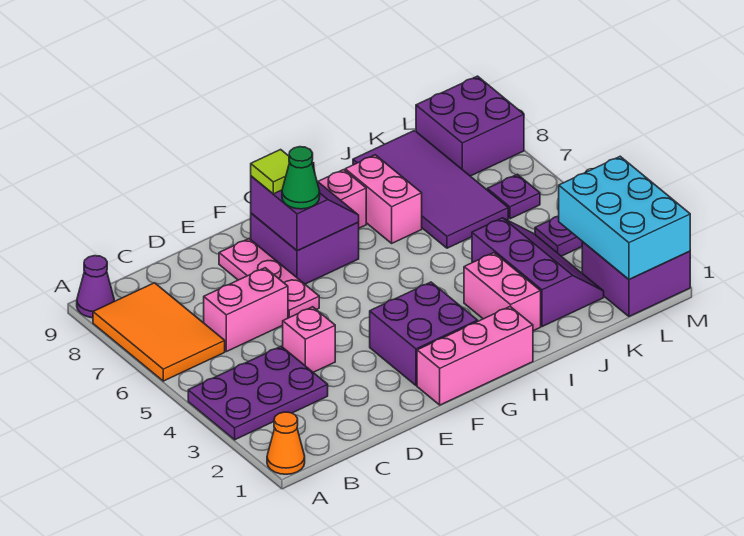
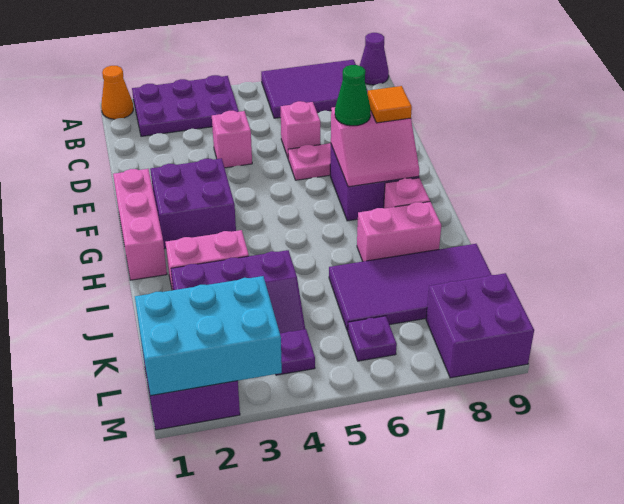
purple plate A3:C4 level 1 -> purple plate A2:B4 level 1
orange tile A6:B8 level 1 -> purple tile A6:B8 level 1
pink brick C6:D6 level 1 -> pink brick D6 level 1
purple slope F7:G8 level 2 top F -> pink slope F7:G8 level 2 top F
lime tile F8 level 3 -> orange tile F8 level 3

